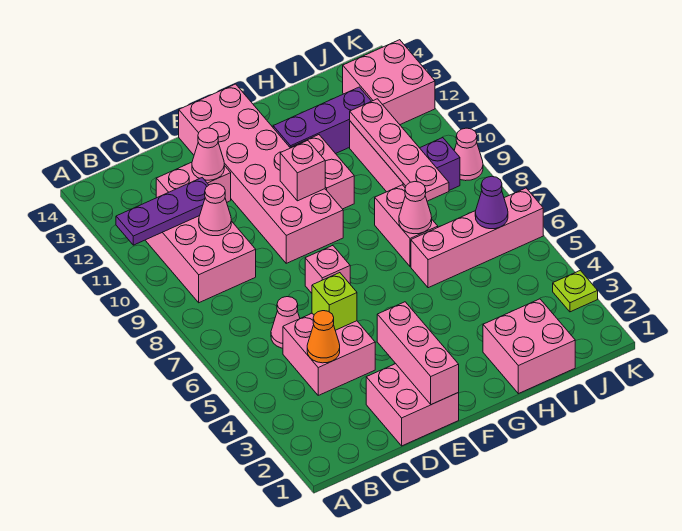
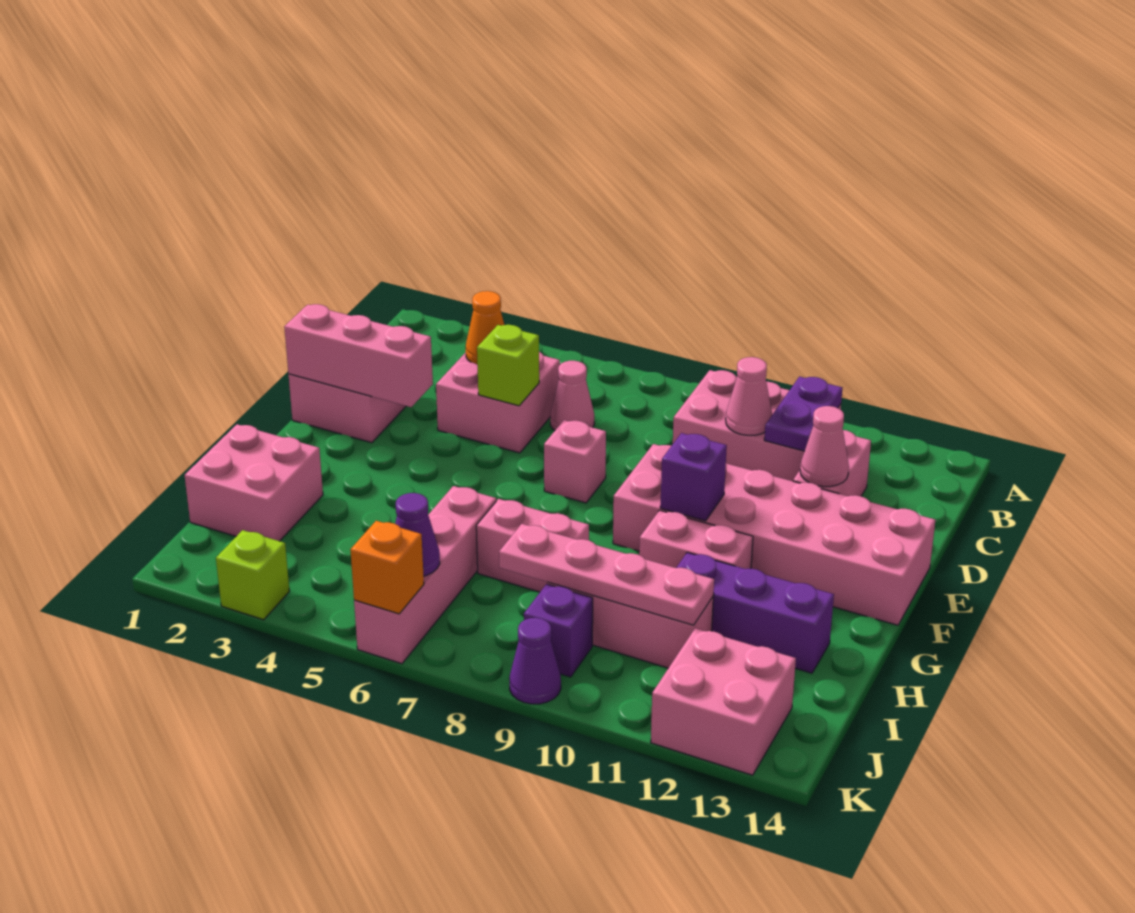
purple plate A11:C11 level 2 -> purple plate B11:C11 level 2
pink brick F10 level 2 -> purple brick F10 level 2
purple brick G12:I12 level 1 -> purple brick H11:H13 level 1
pink cone H7 level 2 -> none
lime plate K3 level 1 -> lime brick K3 level 1
none -> orange brick K6 level 2
pink cone K9 level 1 -> purple cone K9 level 1

